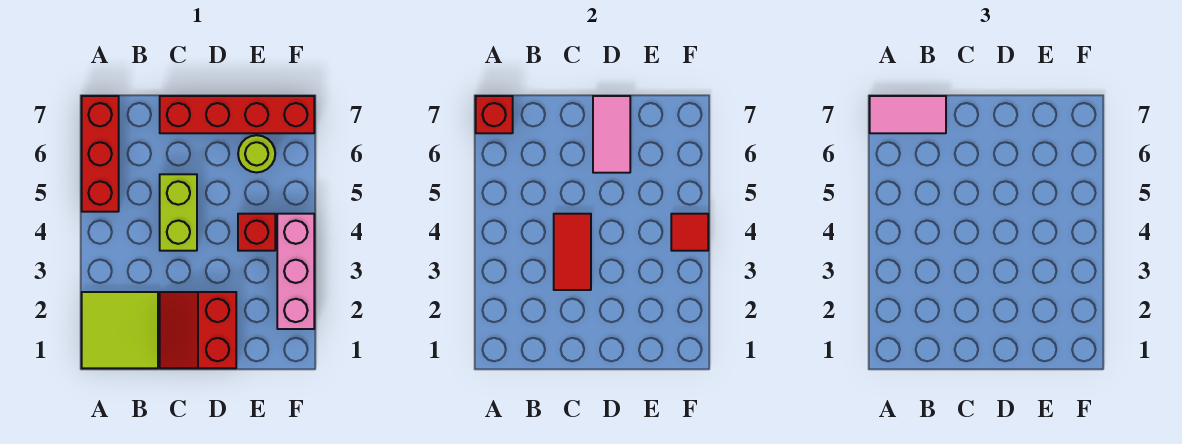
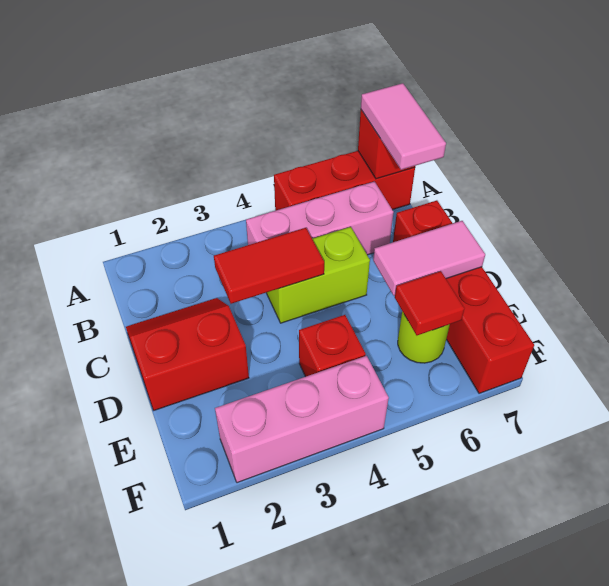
lime tile A1:B2 level 1 -> none
none -> pink brick B4:B6 level 1
red tile F4 level 2 -> red tile E6 level 2

